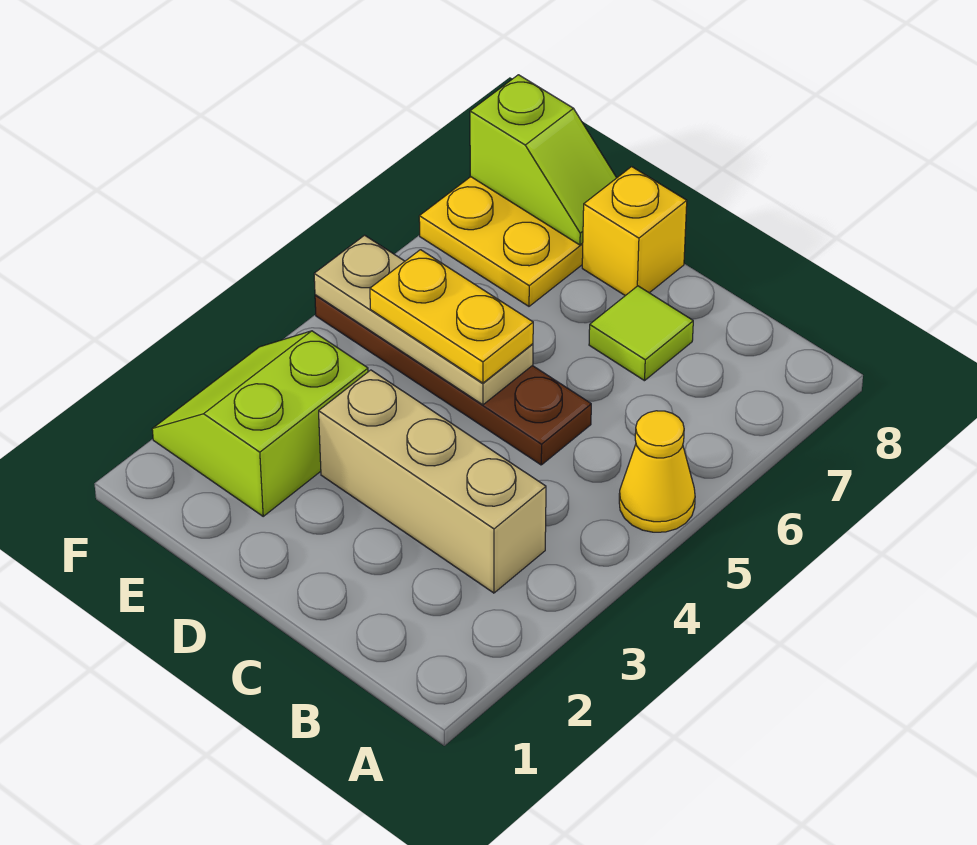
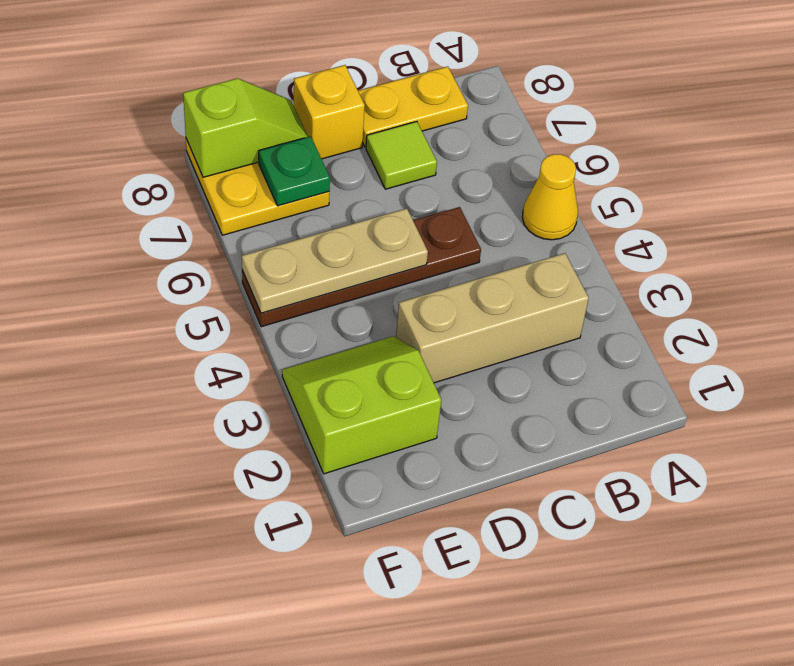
yellow plate D5:E5 level 3 -> yellow plate B8:C8 level 1
lime slope E2:F3 level 1 top E -> lime slope E2:F3 level 1 top 2
none -> green plate E7 level 2

